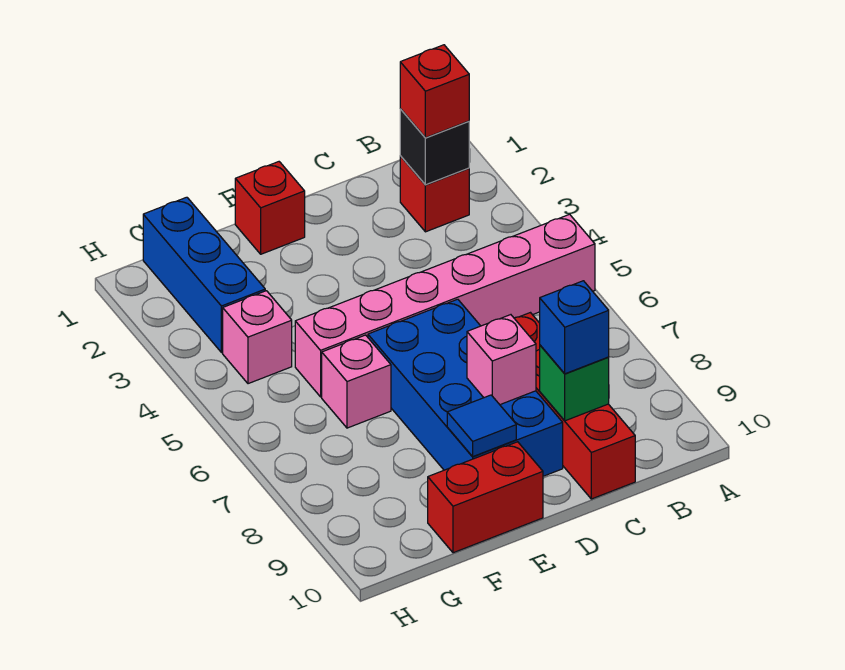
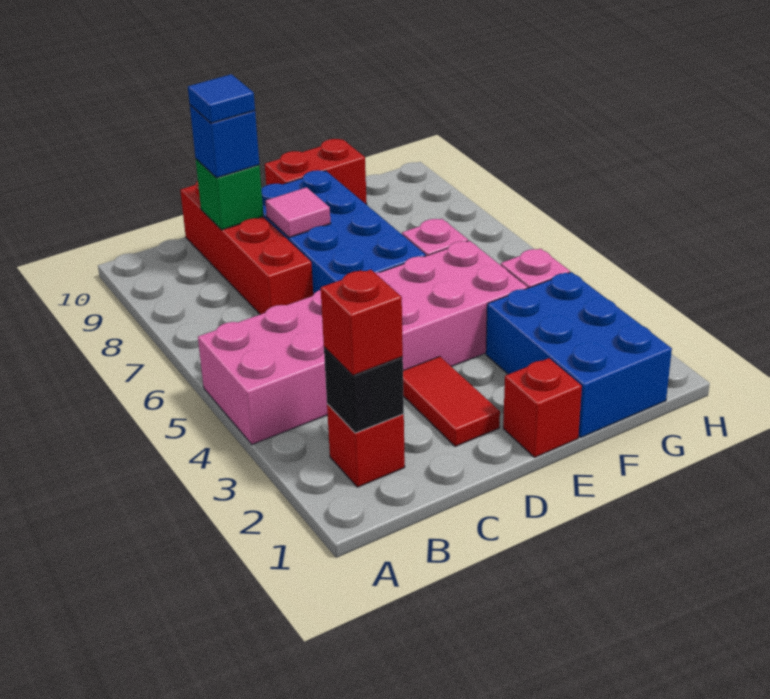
pink brick A5:F5 level 1 -> pink brick A4:F5 level 1
none -> red tile D2:D3 level 1
pink brick D8 level 2 -> pink tile D8 level 2
blue tile E9 level 2 -> blue tile C9 level 4
blue brick G1:G3 level 1 -> blue brick F1:G3 level 1

